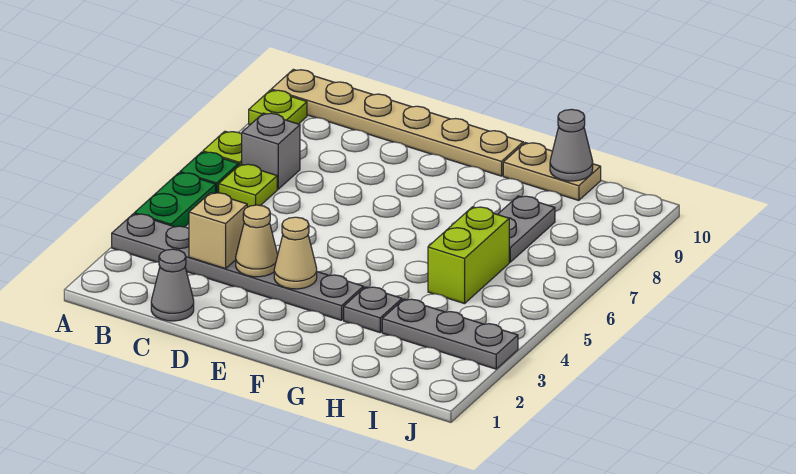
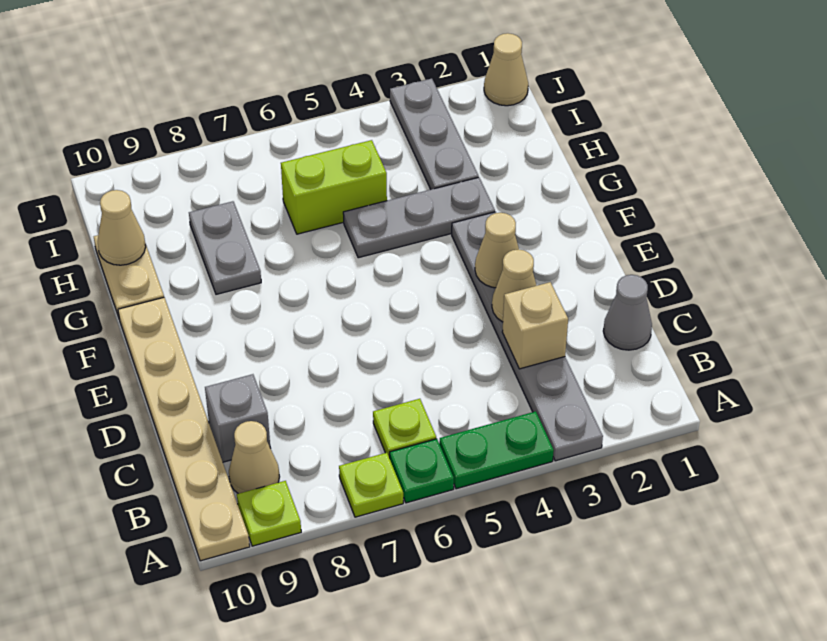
grey brick B7 level 1 -> grey brick C9 level 1
none -> tan cone B9 level 1
grey plate G3 level 1 -> grey plate G3:G5 level 1
grey plate H7:H8 level 1 -> grey plate G8:H8 level 1
grey cone H10 level 2 -> tan cone H10 level 2
none -> tan cone J1 level 1

